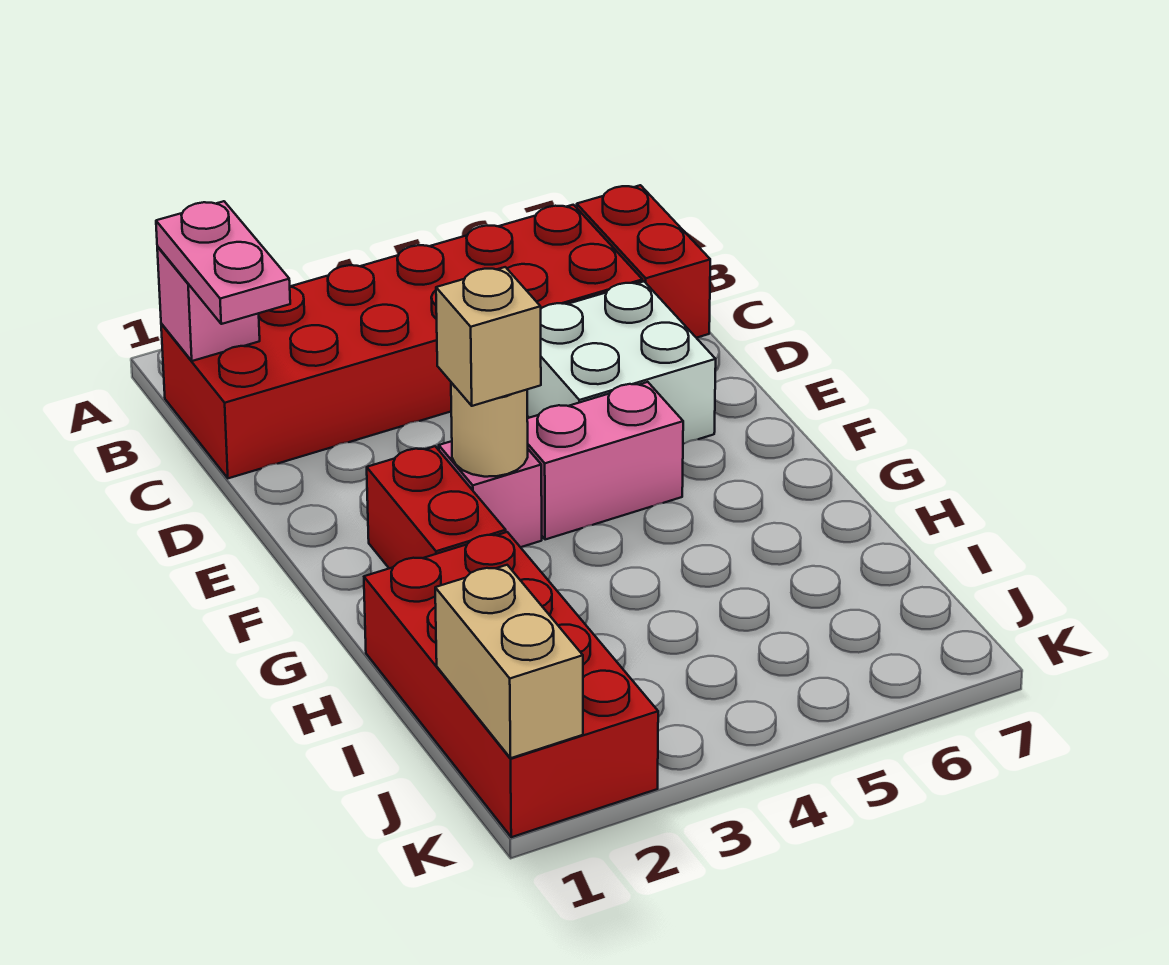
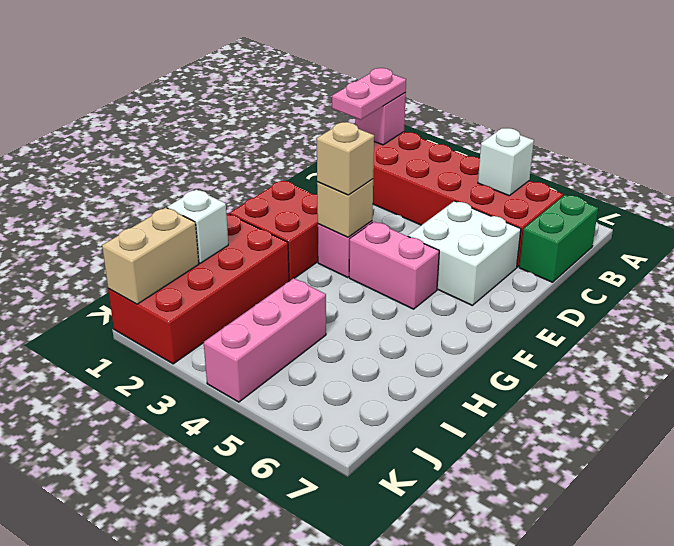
none -> white brick B5 level 2
red brick B7:C7 level 1 -> green brick B7:C7 level 1
red brick F2:G2 level 1 -> red brick F1:G2 level 1
tan round brick F3 level 2 -> tan brick F3 level 2
none -> white brick I1 level 2
none -> pink brick I4:K4 level 1

